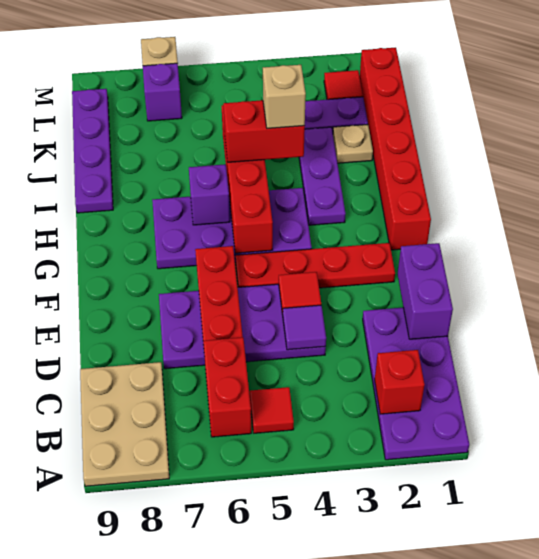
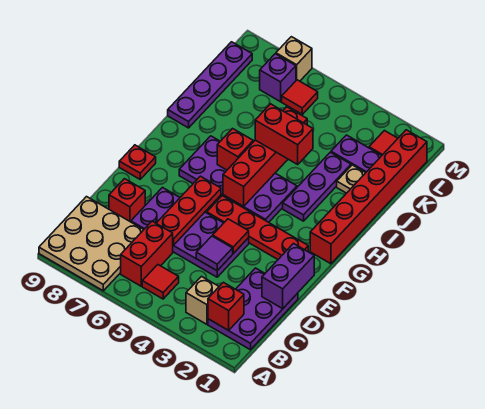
purple plate A1:D2 level 1 -> purple plate B1:D2 level 1
tan plate A8:C9 level 1 -> tan plate A7:C9 level 1
none -> red brick D8 level 1
none -> red plate F9 level 1
purple brick H6 level 2 -> red brick H6 level 2
tan brick I4 level 4 -> tan brick B3 level 1
none -> red tile L6 level 1

